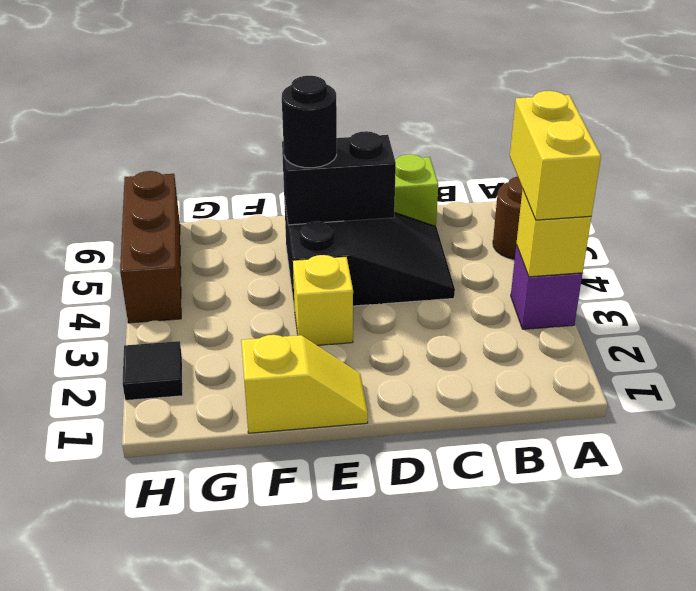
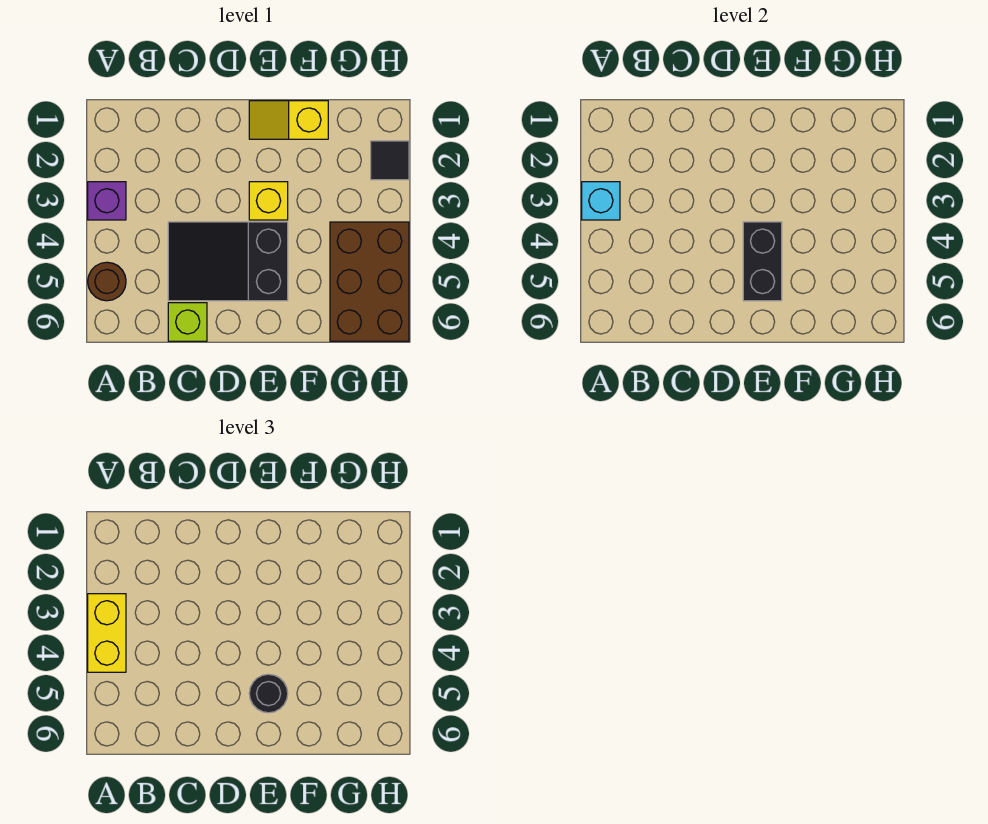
yellow brick A3 level 2 -> cyan brick A3 level 2
black brick D5:E5 level 2 -> black brick E4:E5 level 2
brown brick H4:H6 level 1 -> brown brick G4:H6 level 1

